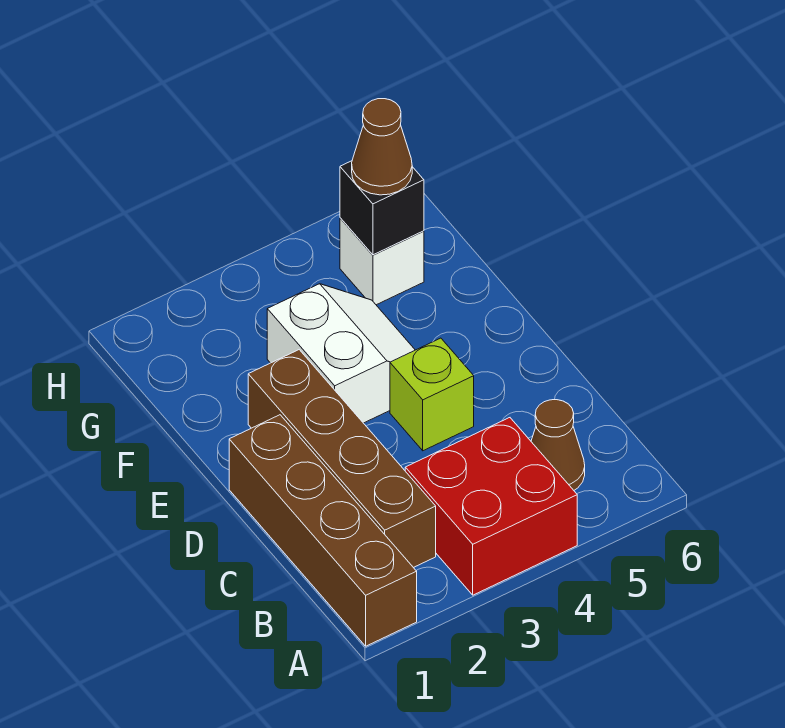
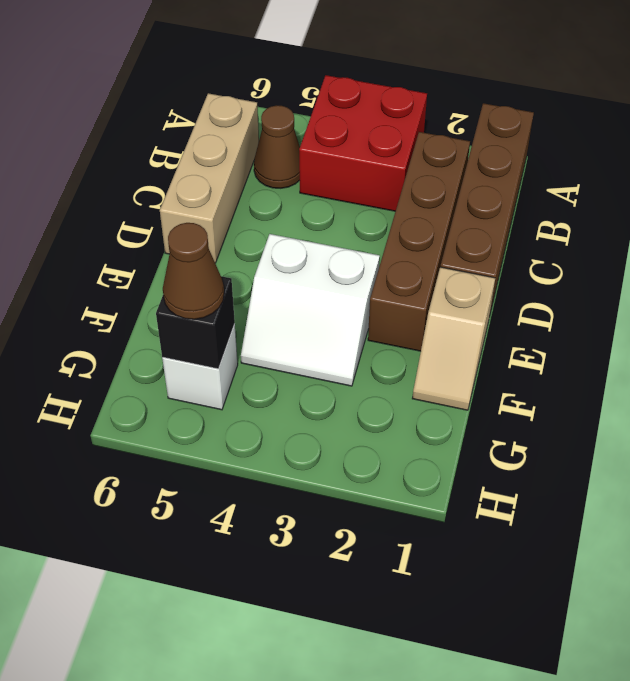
none -> tan brick B6:D6 level 1
lime brick D4 level 1 -> none
none -> tan slope E1:F1 level 1 top E
white slope E3:F4 level 1 top 3 -> white slope E3:F4 level 1 top E

